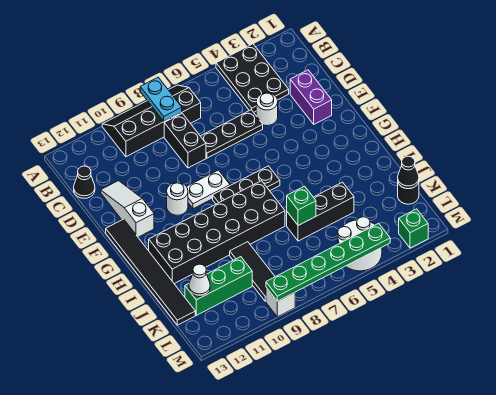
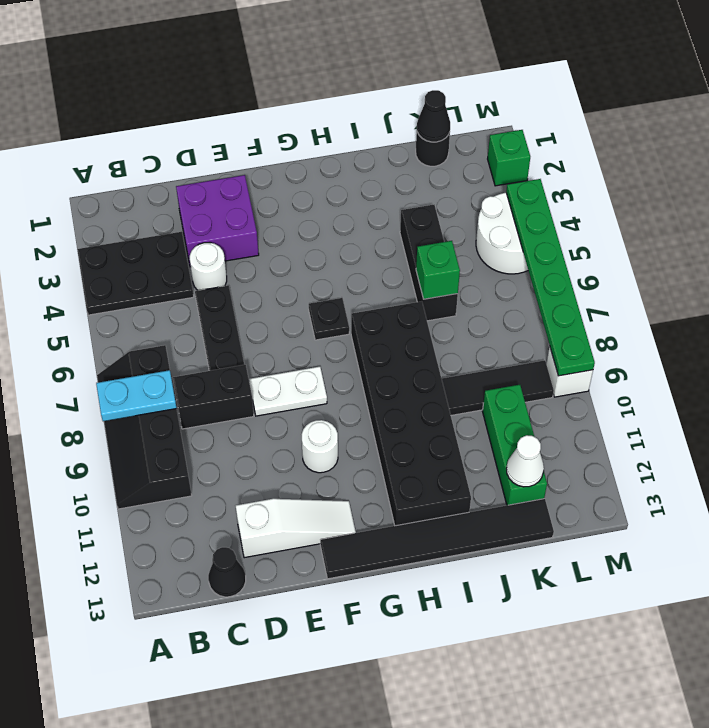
purple brick D2:E2 level 1 -> purple brick D2:E3 level 1
white slope D12:F12 level 1 top F -> white slope D12:F12 level 1 top D
white plate F8:F9 level 1 -> white plate E8:F8 level 1
black plate G6:G8 level 1 -> black plate G6 level 1

